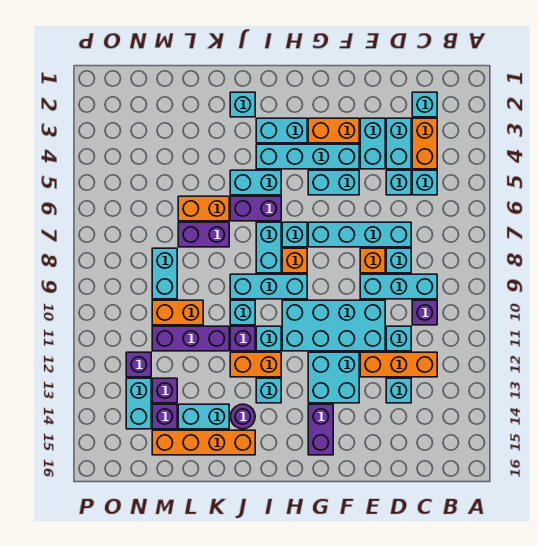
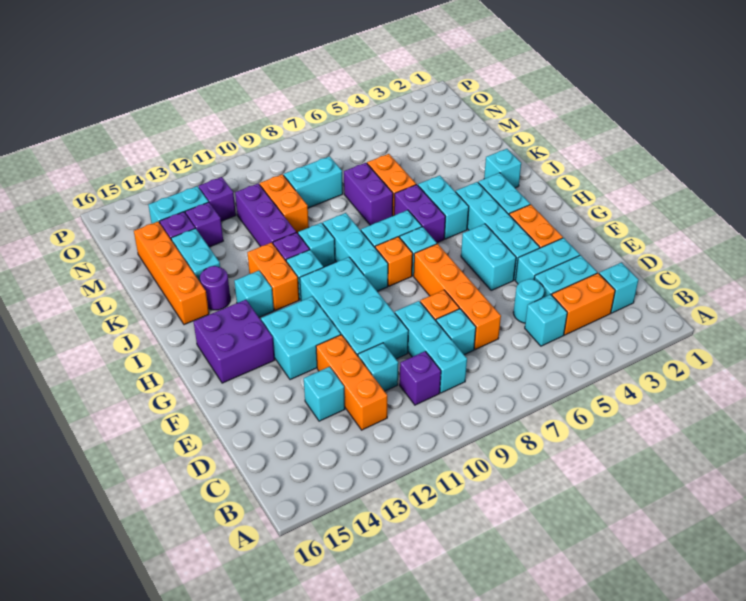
cyan brick D5 level 1 -> cyan round brick D5 level 1
cyan brick D7:G7 level 1 -> orange brick D7:G7 level 1
purple brick G14:G15 level 1 -> purple brick G14:H15 level 1

